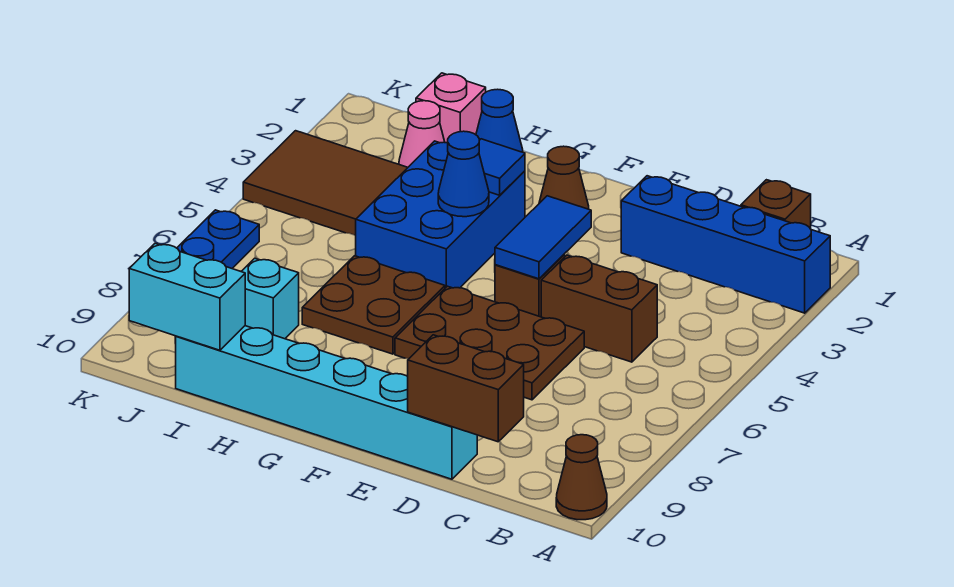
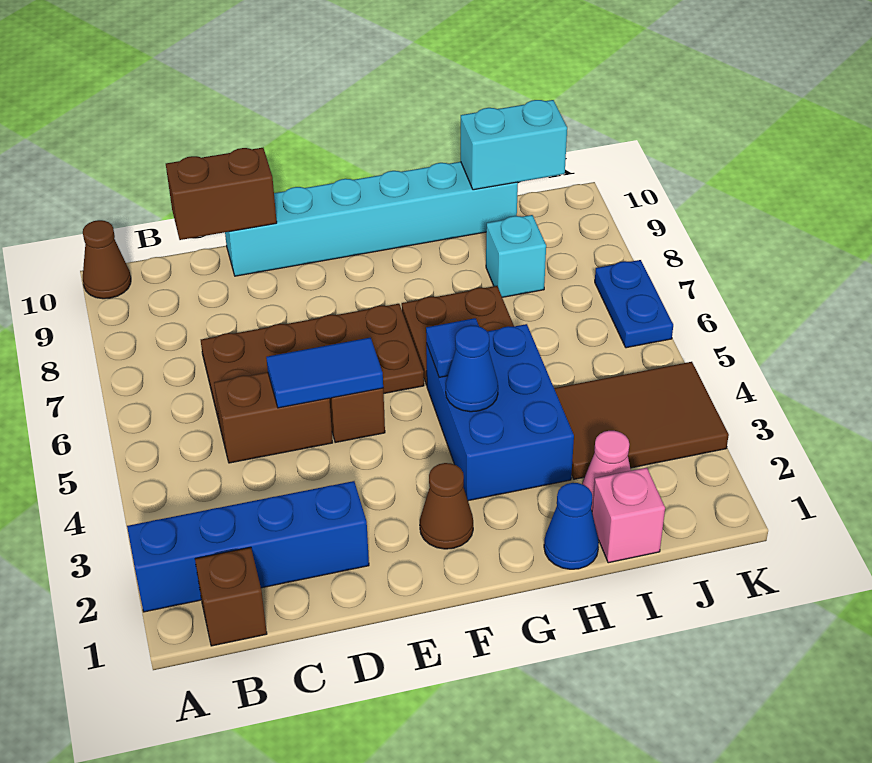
brown plate D6:F7 level 1 -> brown plate C6:F7 level 1
blue tile E4:E5 level 2 -> blue tile D5:E5 level 2
blue tile G3 level 2 -> blue tile G5 level 2

